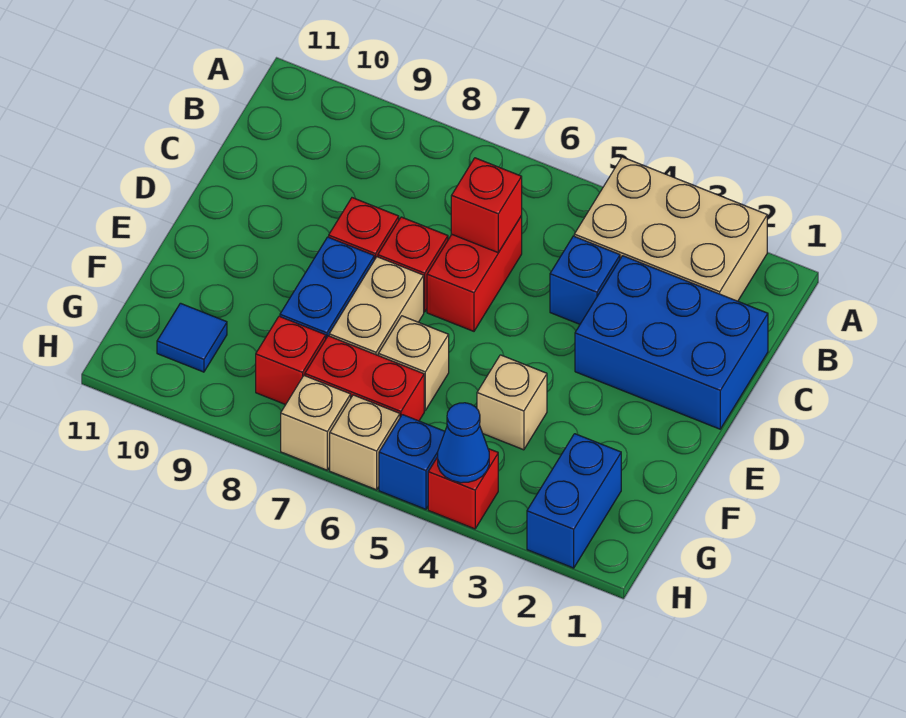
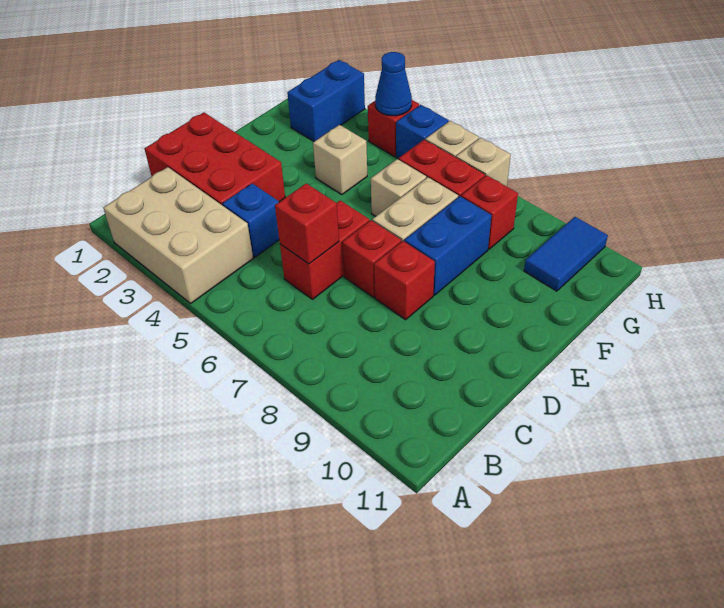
blue brick C1:D3 level 1 -> red brick C1:D3 level 1
blue tile G10 level 1 -> blue tile G10:H10 level 1

